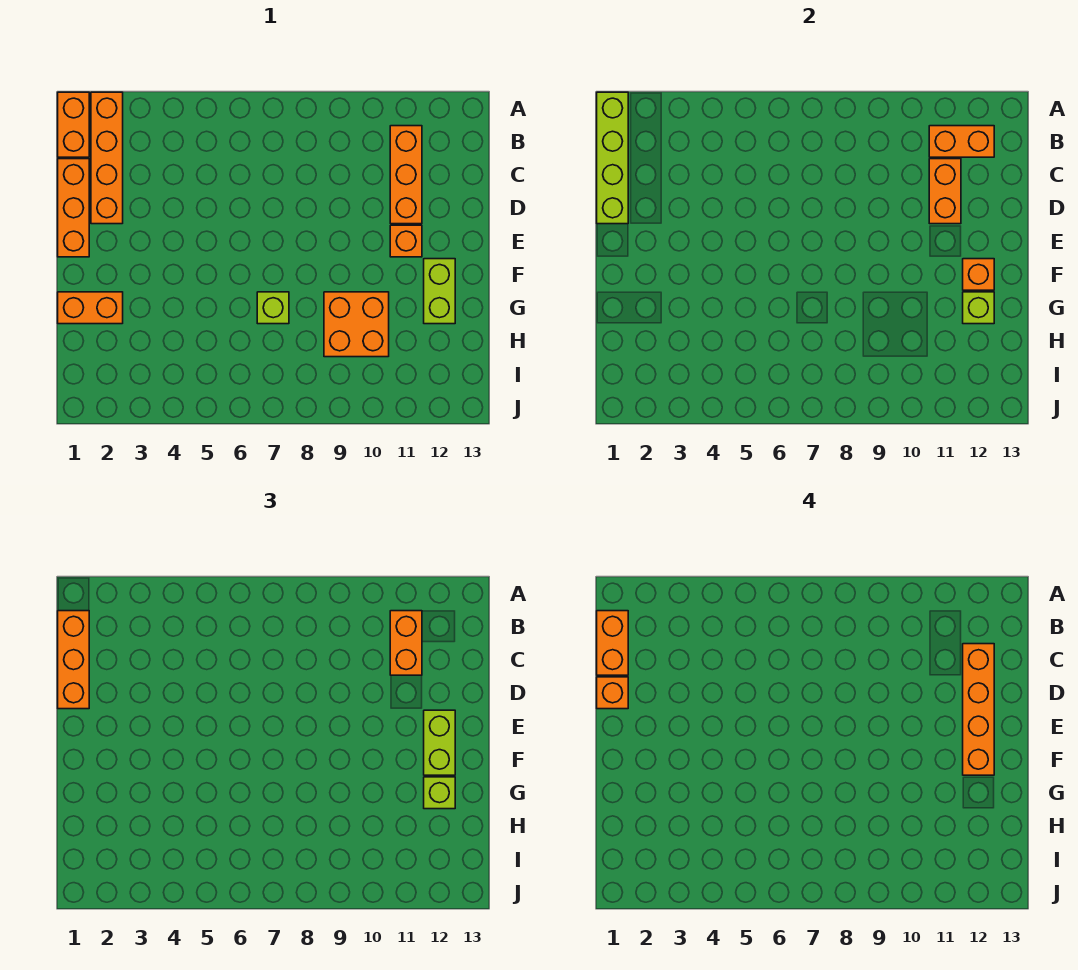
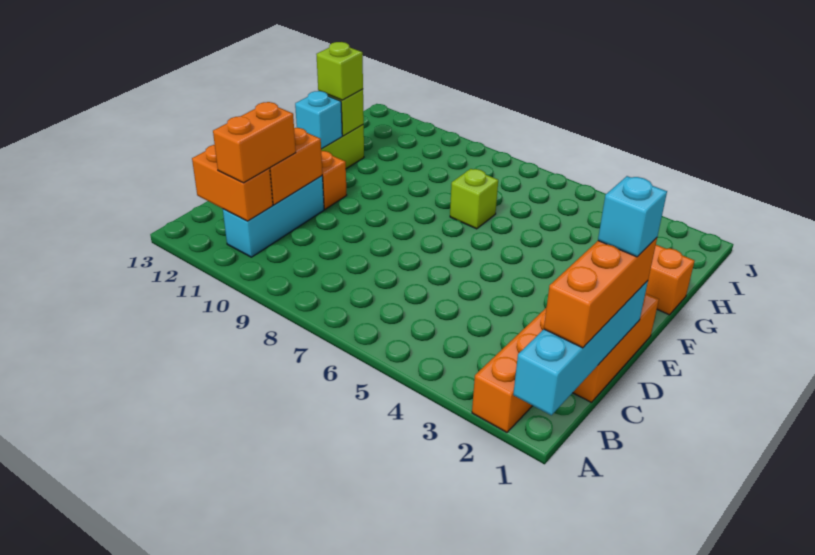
orange brick A1:B1 level 1 -> none
lime brick A1:D1 level 2 -> cyan brick A1:D1 level 2
orange brick B1:C1 level 4 -> none
orange brick B11:D11 level 1 -> cyan brick B11:D11 level 1
orange brick C12:F12 level 4 -> none
orange brick D1 level 4 -> cyan brick D1 level 4
lime brick E12:F12 level 3 -> none
orange brick F12 level 2 -> cyan brick F12 level 2
orange brick G9:H10 level 1 -> none

